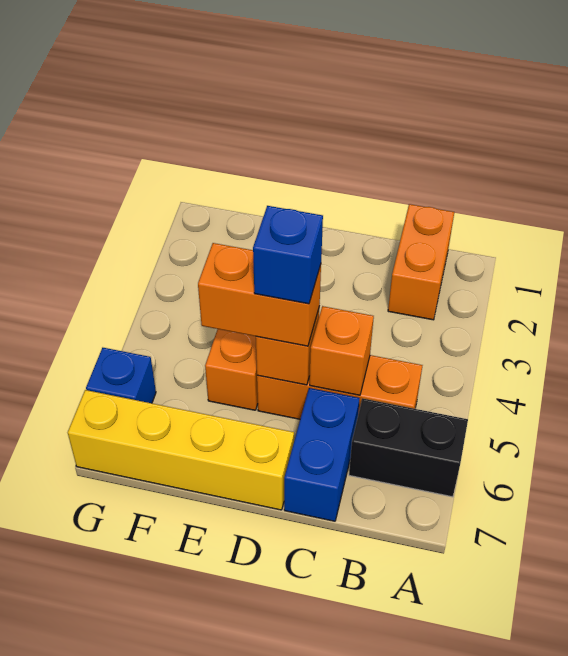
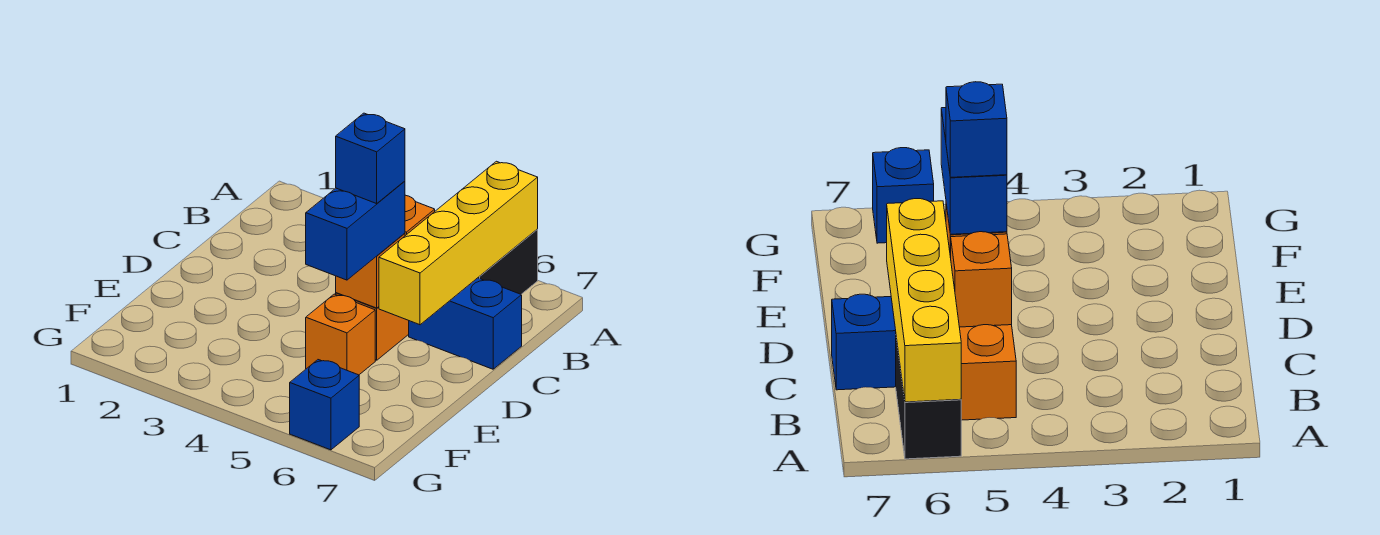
orange brick B1:B2 level 1 -> none
orange brick D5:E5 level 3 -> blue brick D5:E5 level 3
yellow brick D7:G7 level 1 -> yellow brick A6:D6 level 2

